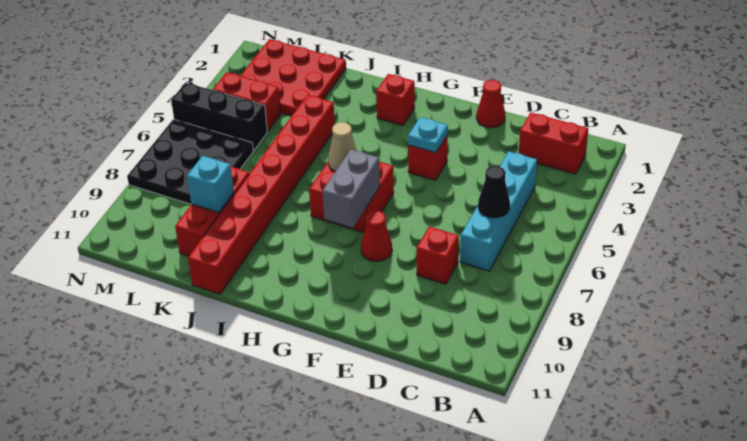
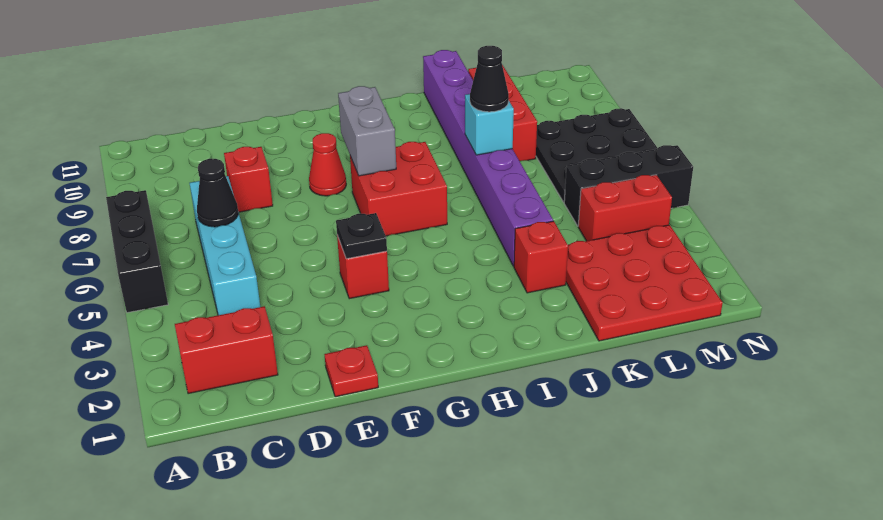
none -> black brick A5:A7 level 1
red cone E1 level 1 -> red plate E1 level 1
cyan plate F4 level 2 -> black plate F4 level 2
red brick H2 level 1 -> red brick J3 level 1
tan cone H6 level 2 -> none
red brick J4:J11 level 1 -> purple brick J4:J11 level 1
none -> black cone J7 level 3
cyan brick K9 level 2 -> cyan brick J7 level 2

